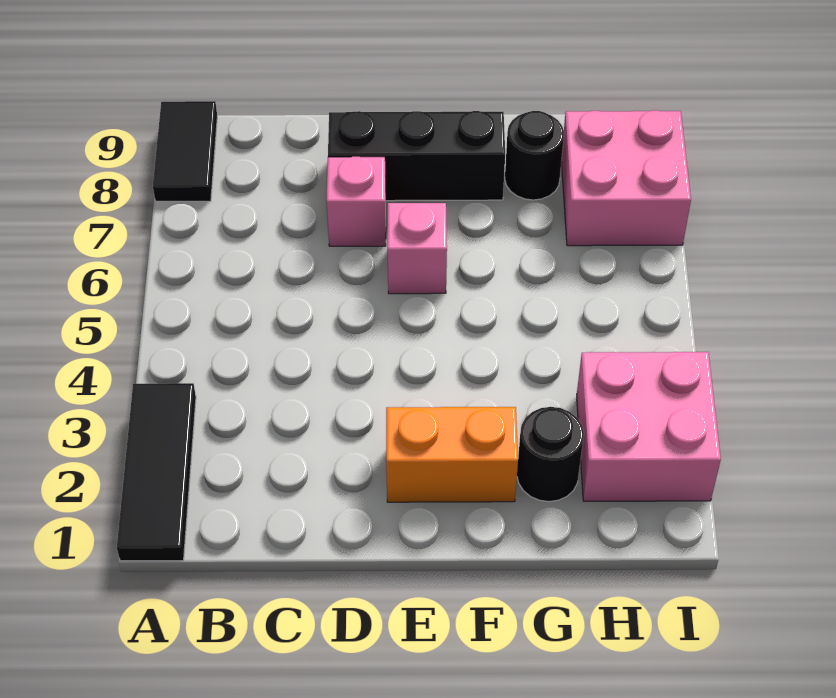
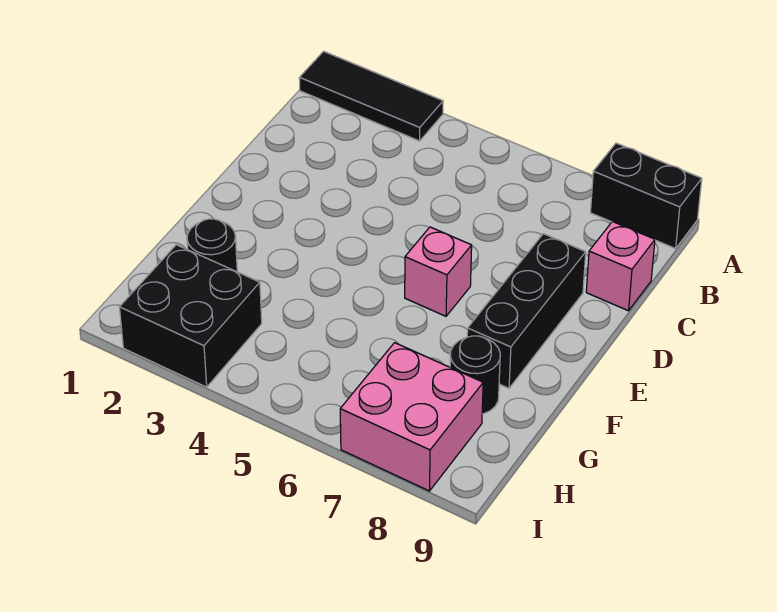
black tile A8:A9 level 1 -> black brick A8:A9 level 1
pink brick D7 level 1 -> pink brick C9 level 1
orange brick E2:F2 level 1 -> none
pink brick H2:I3 level 1 -> black brick H2:I3 level 1

